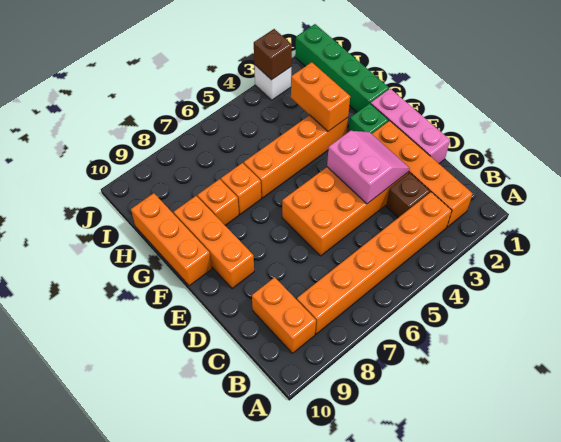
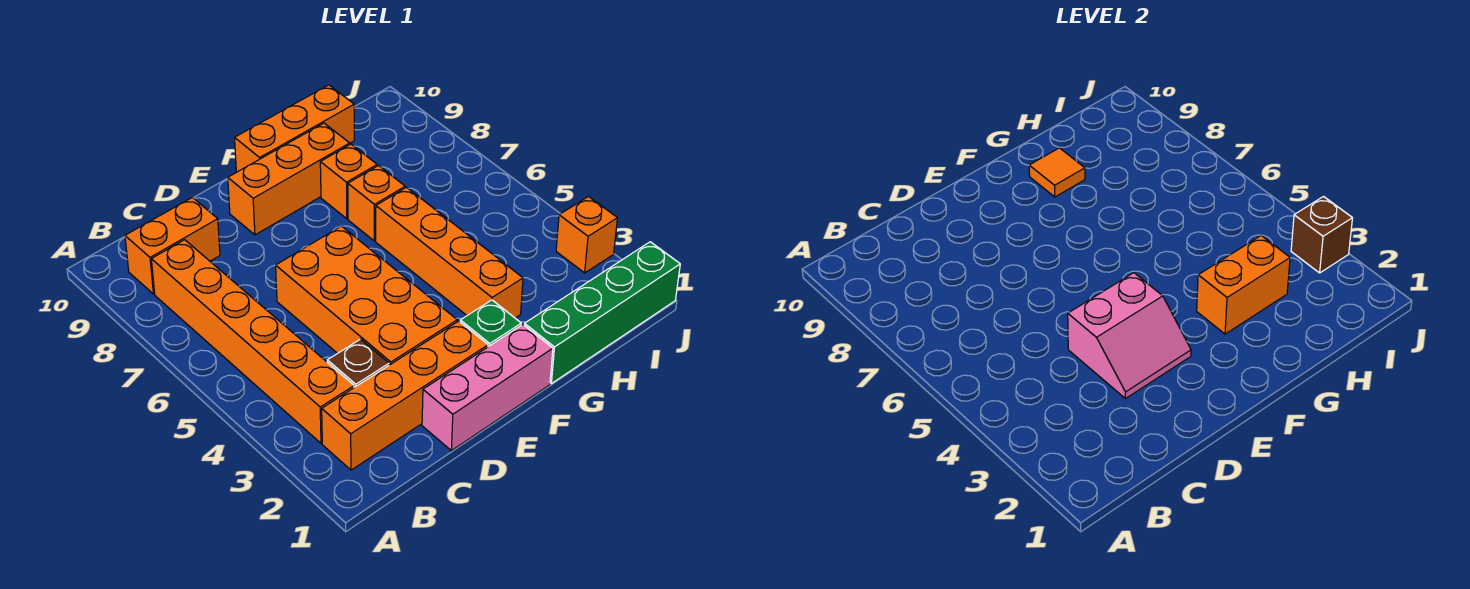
none -> orange tile G9 level 2
white brick J3 level 1 -> orange brick J3 level 1

